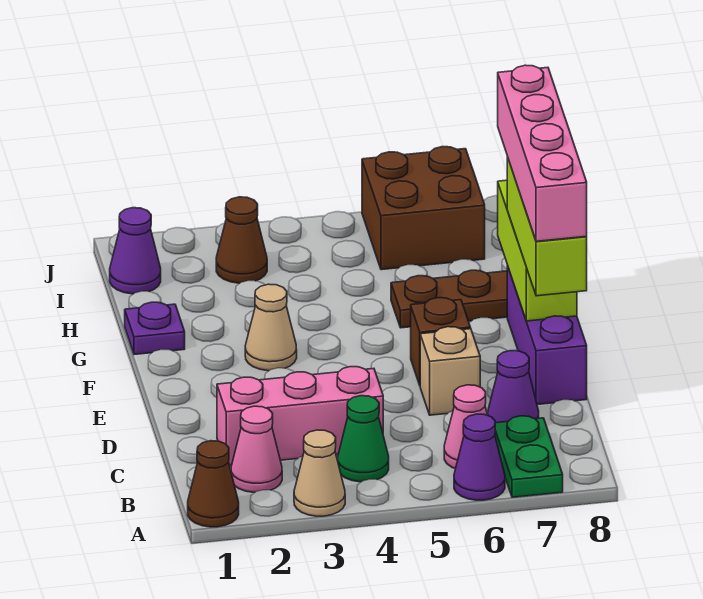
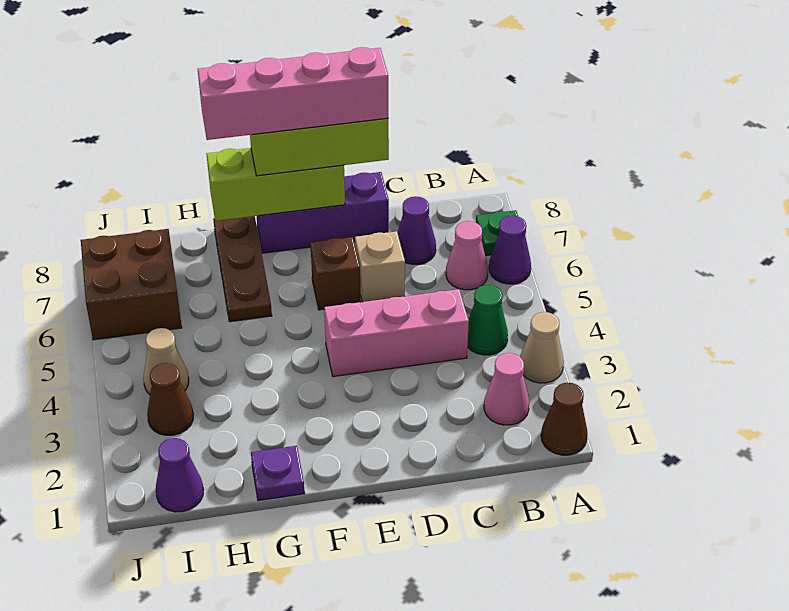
green plate A7:B7 level 1 -> green plate A7 level 1
pink brick C2:C4 level 1 -> pink brick C4:E4 level 1
tan cone F3 level 1 -> tan cone I4 level 1

